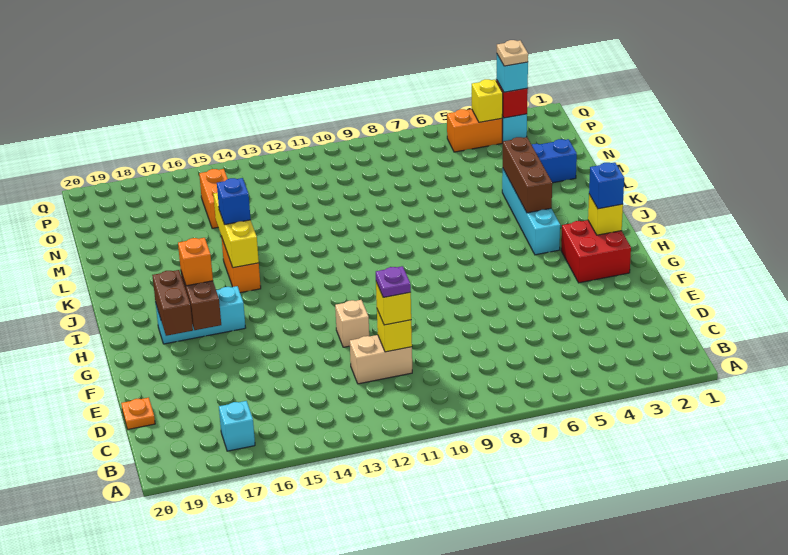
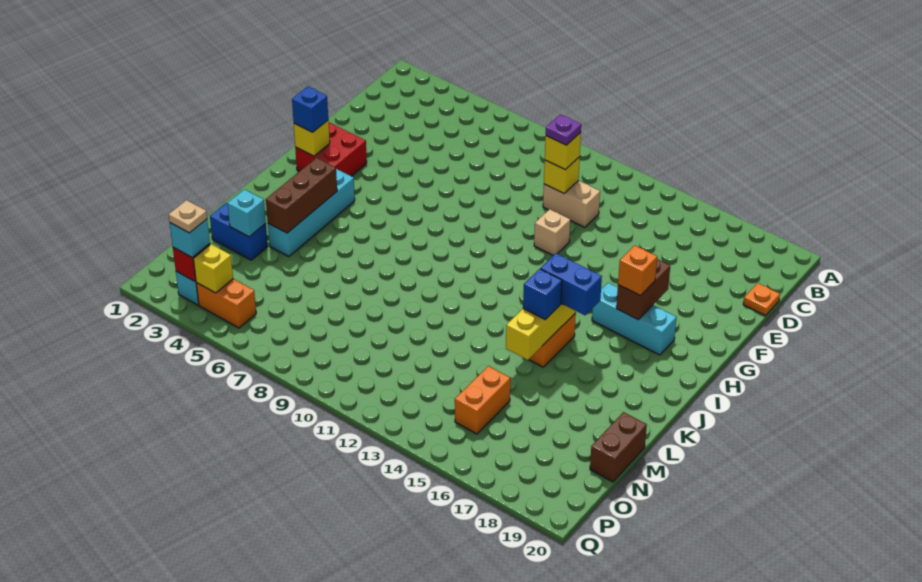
cyan brick B17 level 1 -> cyan brick M3 level 2
brown brick G18:H18 level 2 -> brown brick M20:N20 level 1
none -> blue brick J15:J16 level 3

